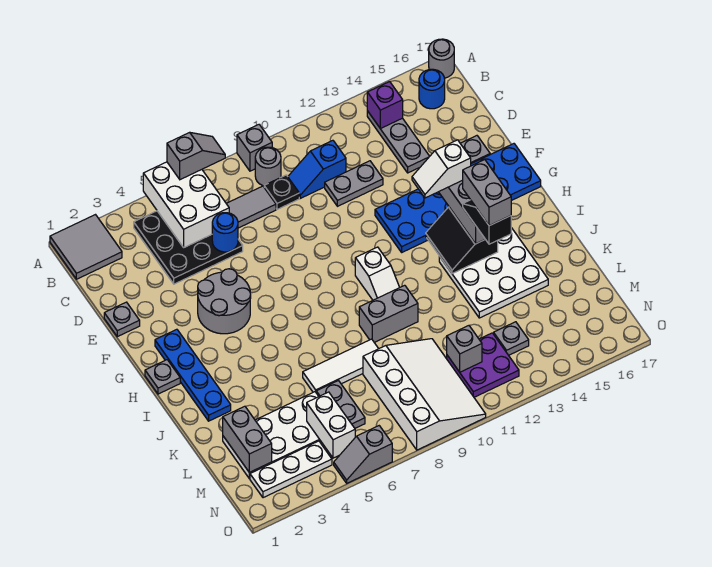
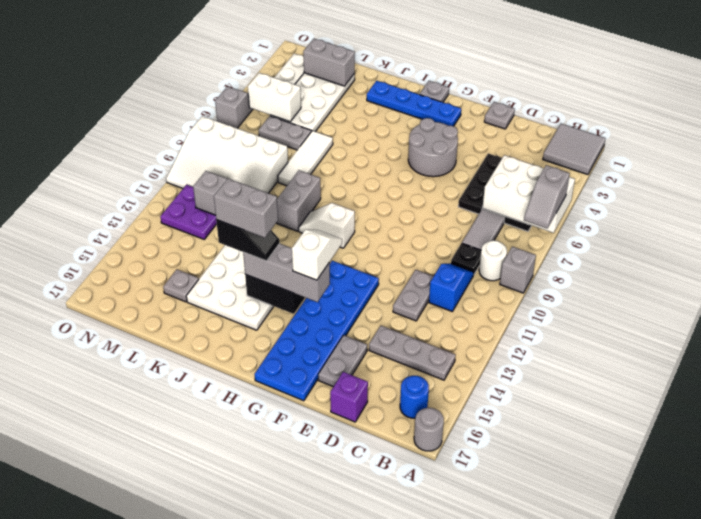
grey round brick B9 level 1 -> white round brick B9 level 1
purple brick B14 level 2 -> purple brick D17 level 1
blue round brick D6 level 2 -> none
grey plate M13 level 1 -> grey plate L15 level 1

